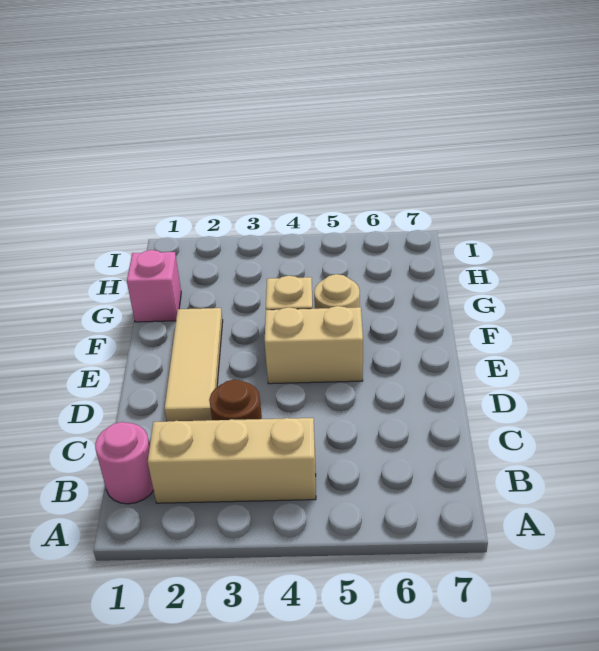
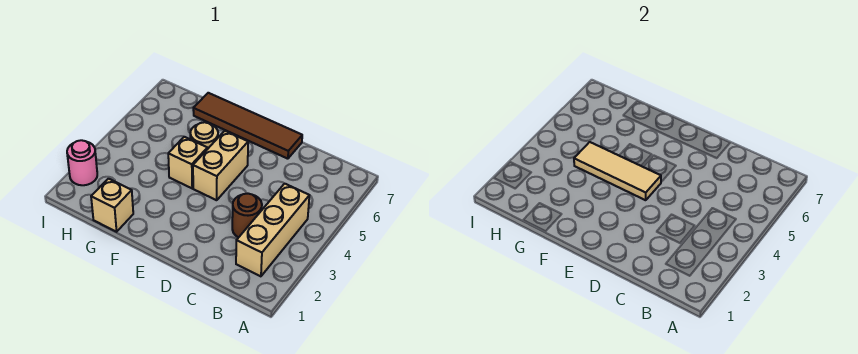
pink round brick B1 level 1 -> pink round brick I2 level 1
tan tile D2:F2 level 1 -> tan tile E4:G4 level 2
none -> brown tile D7:G7 level 1
pink brick G1 level 1 -> tan brick G1 level 1

